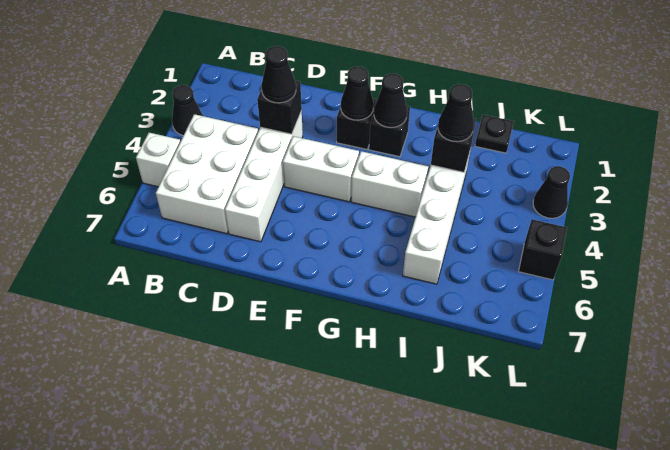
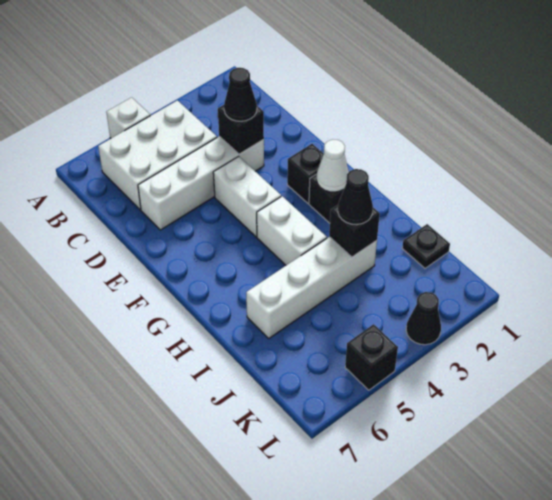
black cone A3 level 1 -> none
black cone F2 level 2 -> none
black cone G2 level 2 -> white cone G2 level 2

